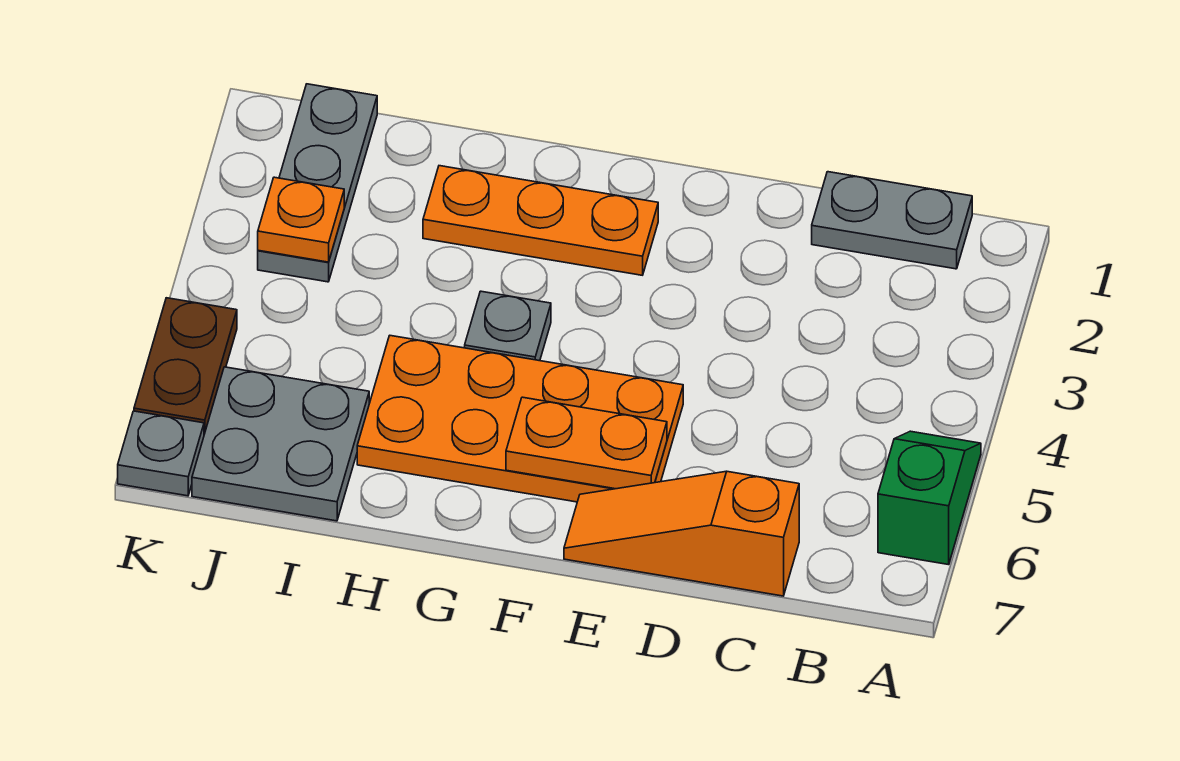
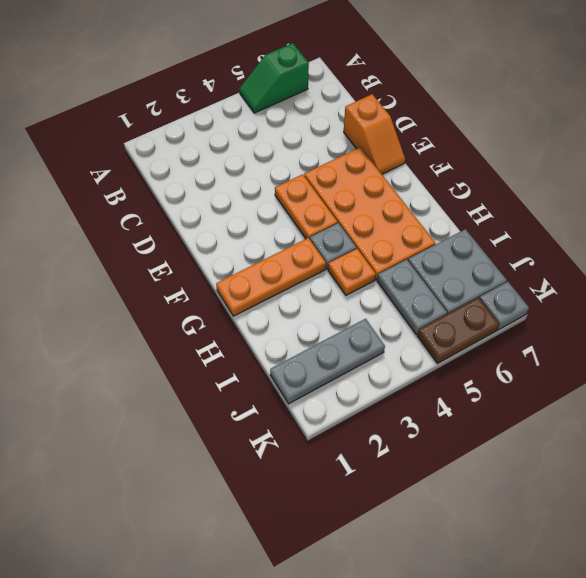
grey plate B1:C1 level 1 -> grey plate I5:J5 level 1
orange slope C7:E7 level 1 top C -> orange slope D7:E7 level 1 top D
orange plate E6:F6 level 2 -> orange plate E4:F4 level 1
orange plate F2:H2 level 1 -> orange plate G1:G3 level 1
orange plate J3 level 2 -> orange plate H4 level 1

